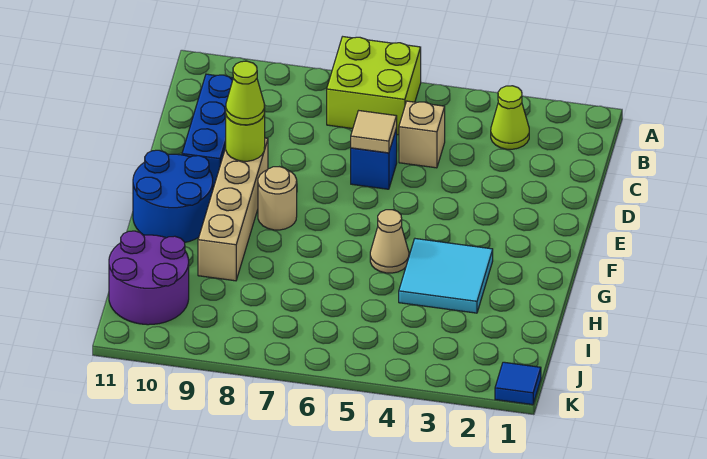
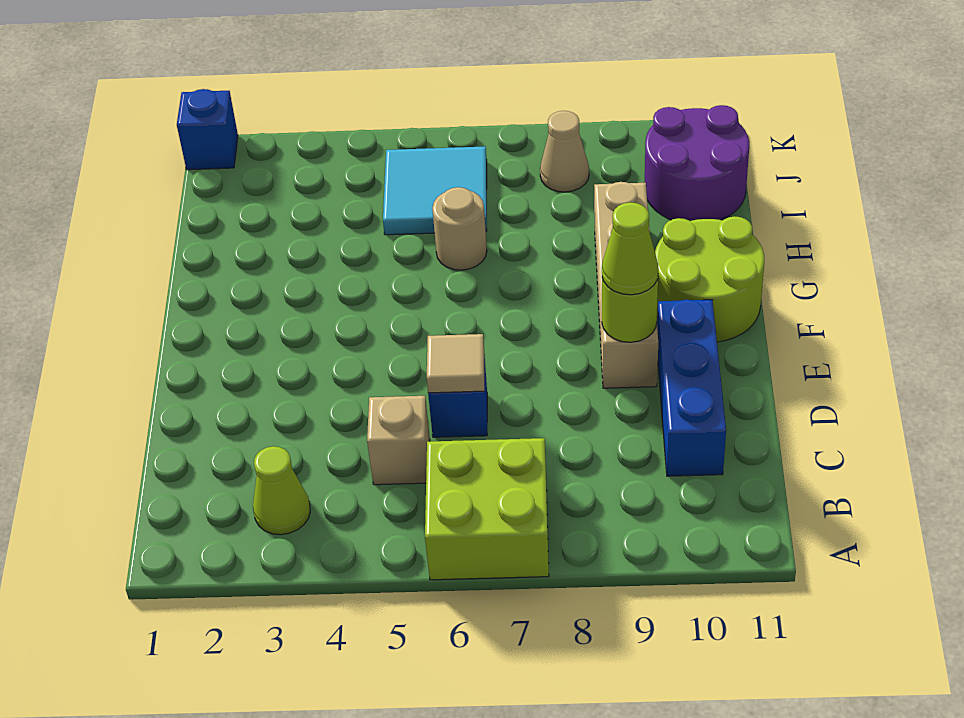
tan round brick F8 level 1 -> tan round brick H6 level 1
blue round brick F10:G11 level 1 -> lime round brick F10:G11 level 1
cyan tile G3:H4 level 1 -> cyan tile I5:J6 level 1
tan cone G5 level 1 -> tan cone J8 level 1
blue tile K1 level 1 -> blue brick K1 level 1

